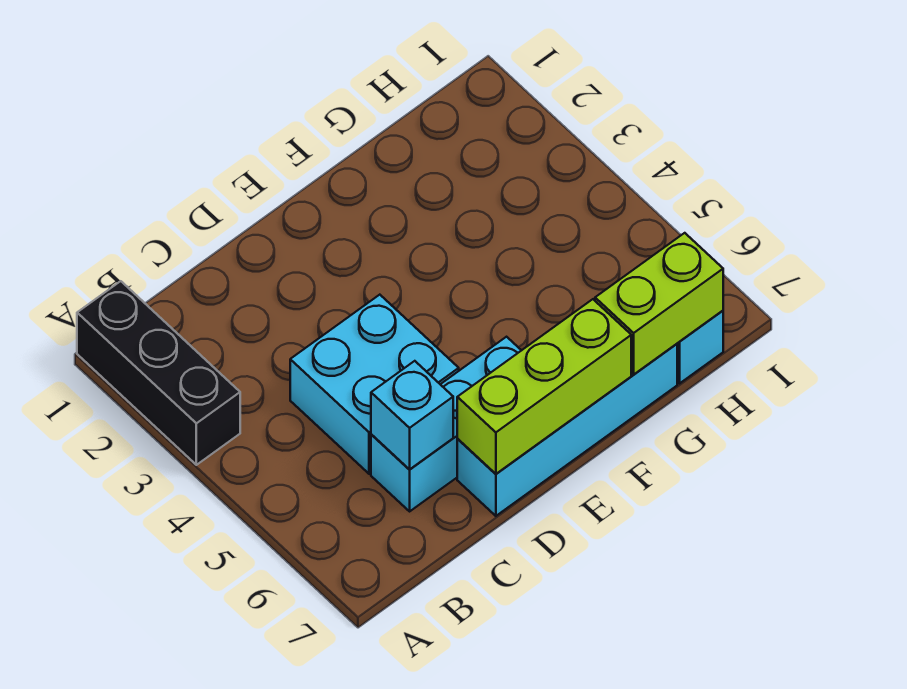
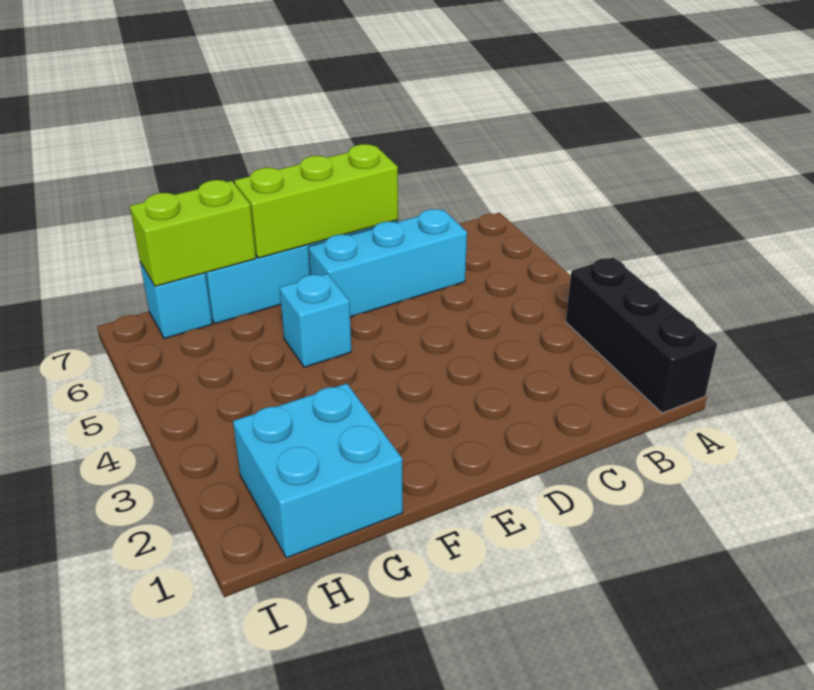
cyan brick C4:D5 level 1 -> cyan brick G1:H2 level 1
cyan brick C6 level 2 -> cyan brick F5 level 1

